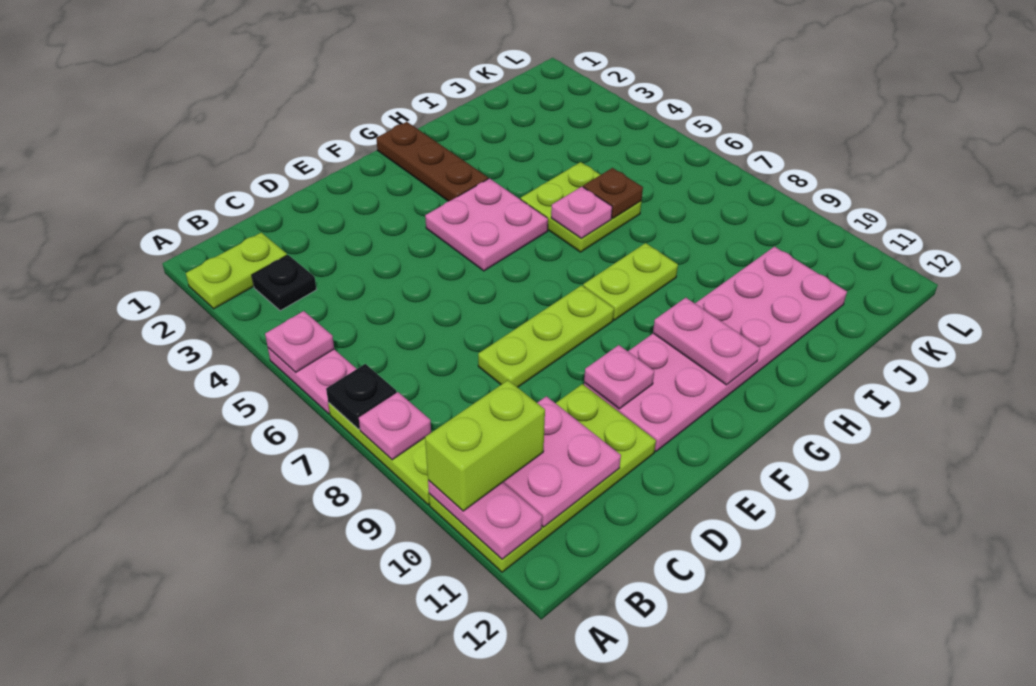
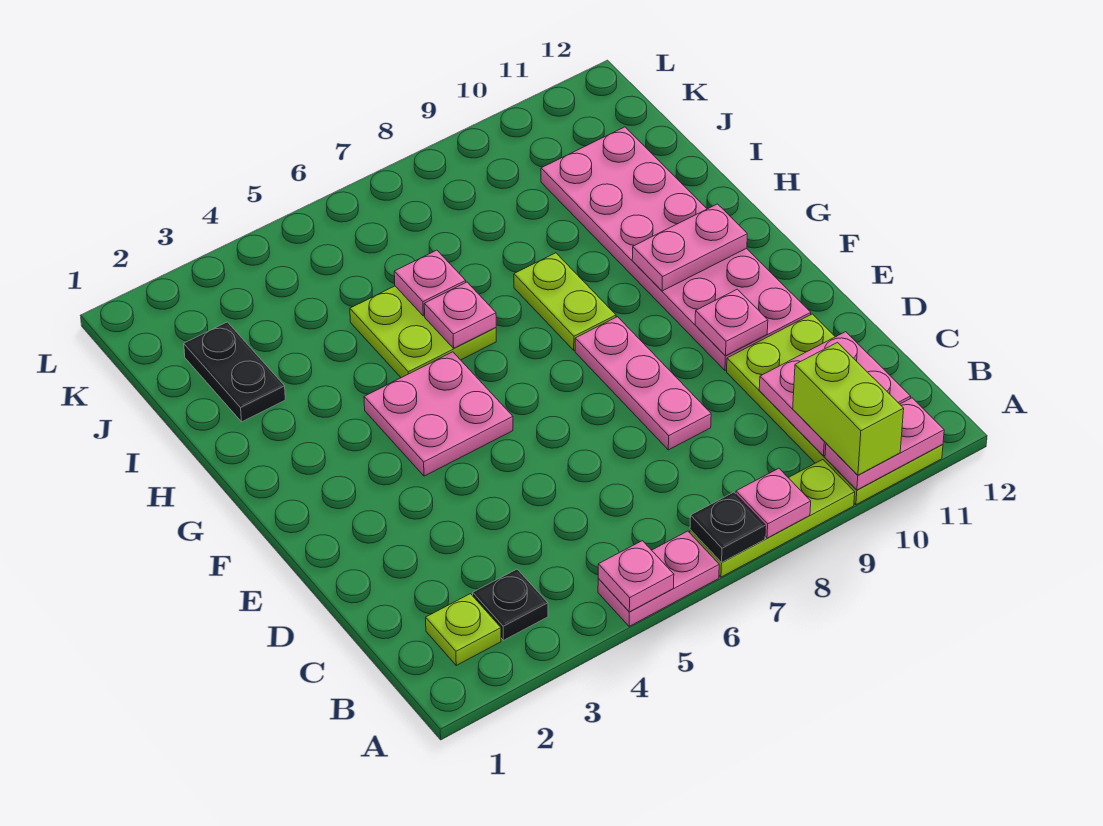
lime plate A2:B2 level 1 -> lime plate B2 level 1
lime plate D8:F8 level 1 -> pink plate D8:F8 level 1
brown plate G1:G3 level 1 -> none
none -> black plate I2:J2 level 1
brown plate I6 level 2 -> pink plate I6 level 2

